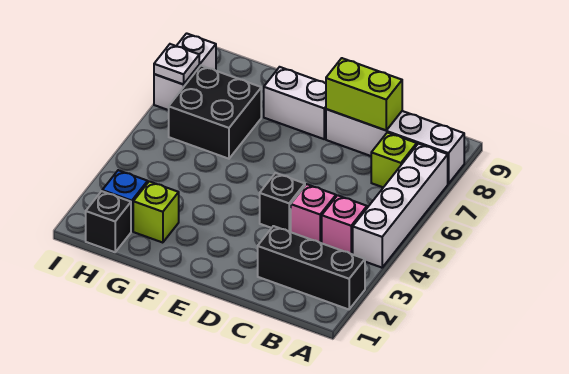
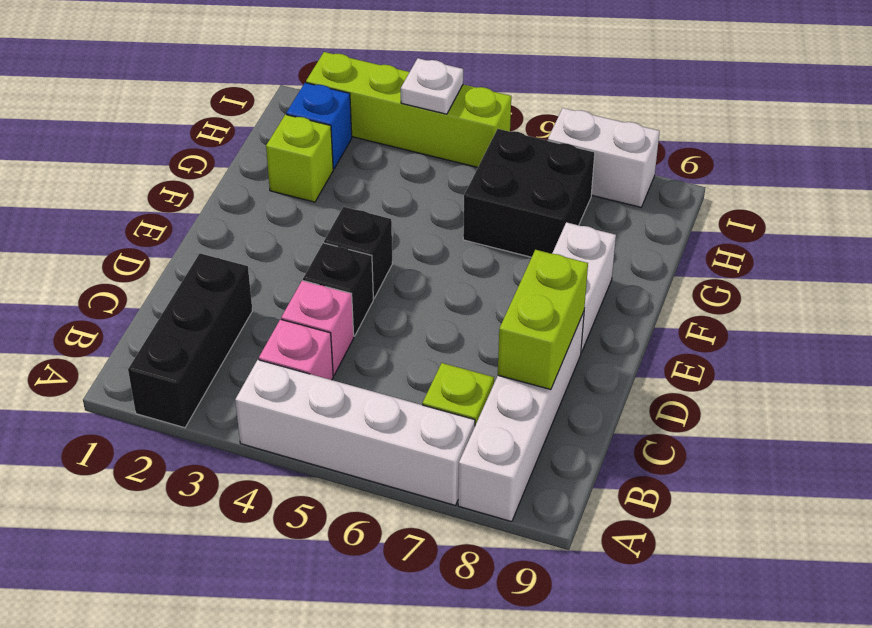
black brick H1 level 1 -> black brick E4 level 1
none -> lime brick I2:I5 level 1
white plate I7 level 2 -> white plate I4 level 2

